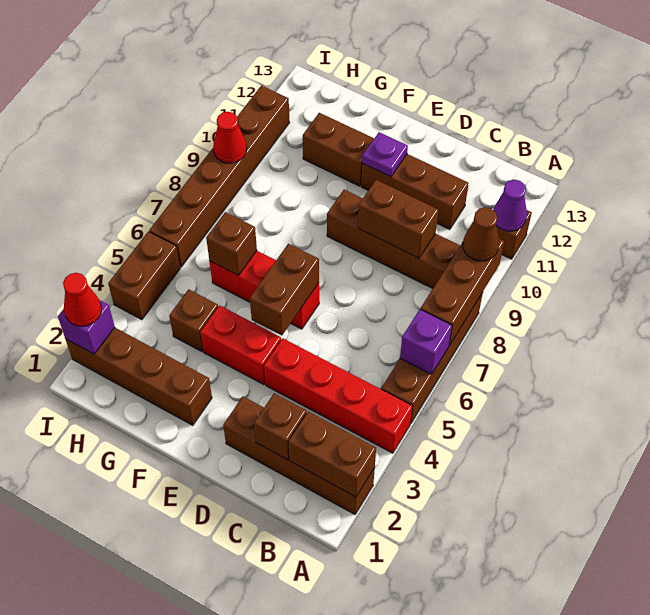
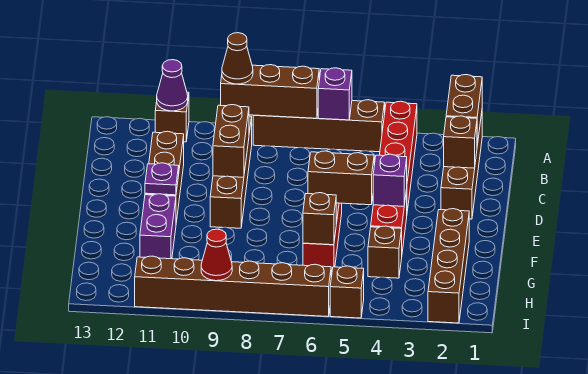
brown brick F11:G11 level 1 -> purple brick F11:G11 level 1
purple brick I2 level 2 -> purple brick E4 level 2
red cone I2 level 3 -> none
brown brick I4:I5 level 1 -> brown brick I5 level 1

